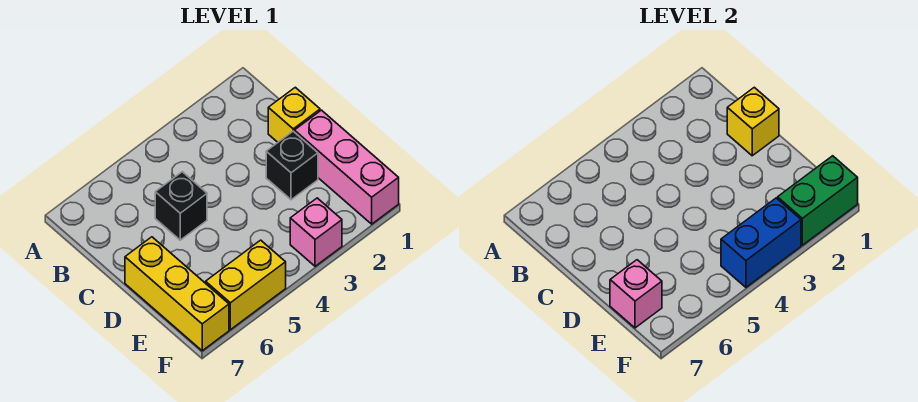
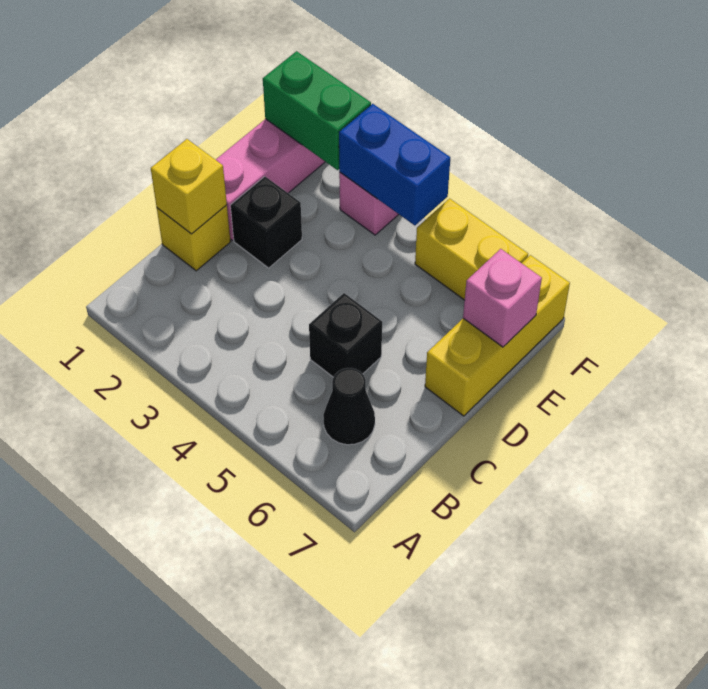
none -> black cone B6 level 1

